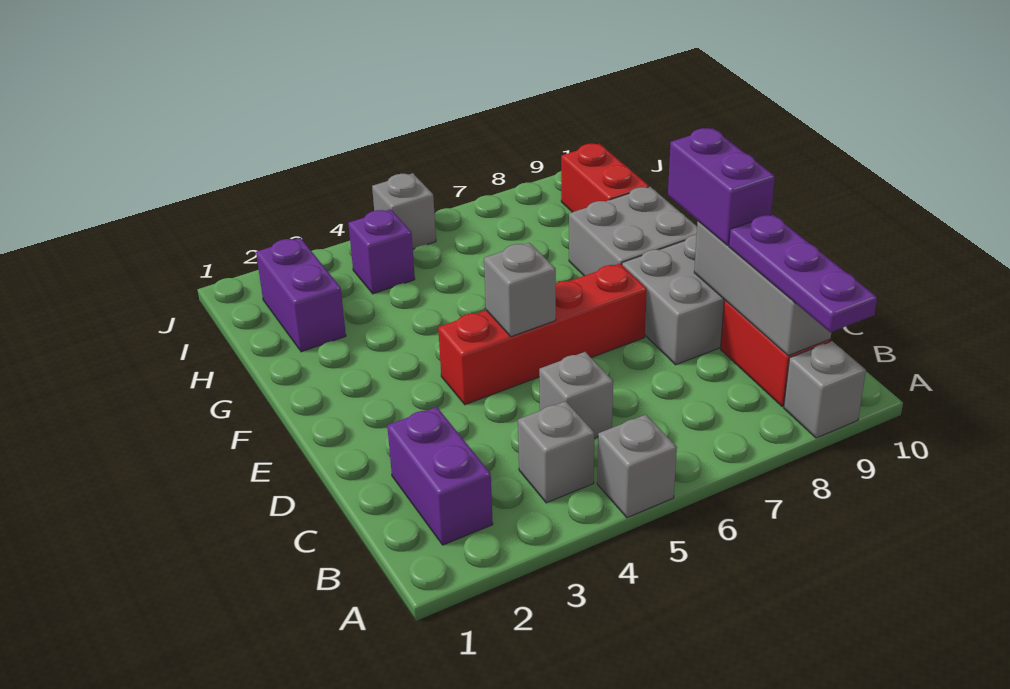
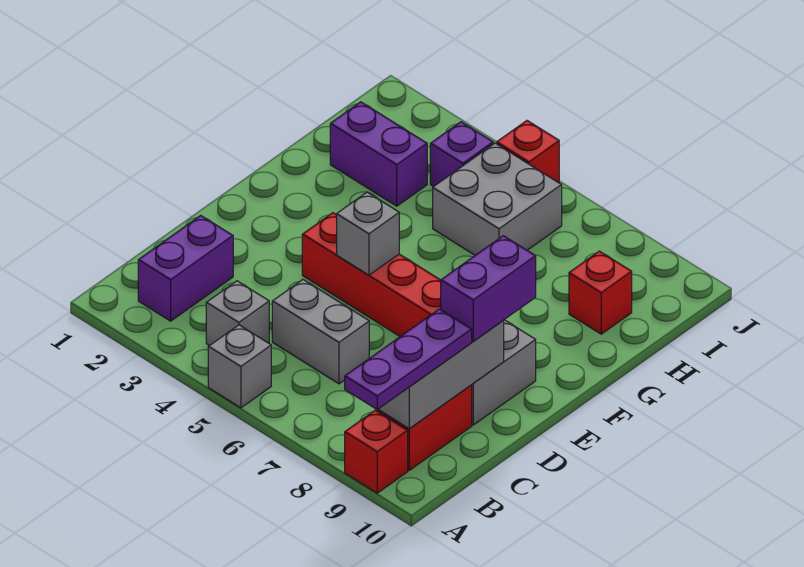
grey brick A9 level 1 -> red brick A9 level 1
grey brick C5 level 1 -> grey brick C5:C6 level 1
grey brick F8:G9 level 1 -> grey brick H5:I6 level 1
purple brick H2:I2 level 1 -> purple brick H2:H3 level 1
red brick H9:I9 level 1 -> red brick H9 level 1
grey brick J5 level 1 -> red brick J5 level 1

